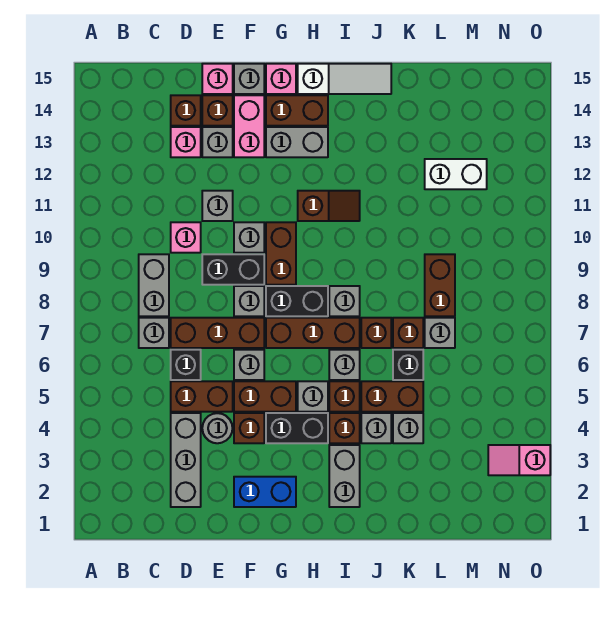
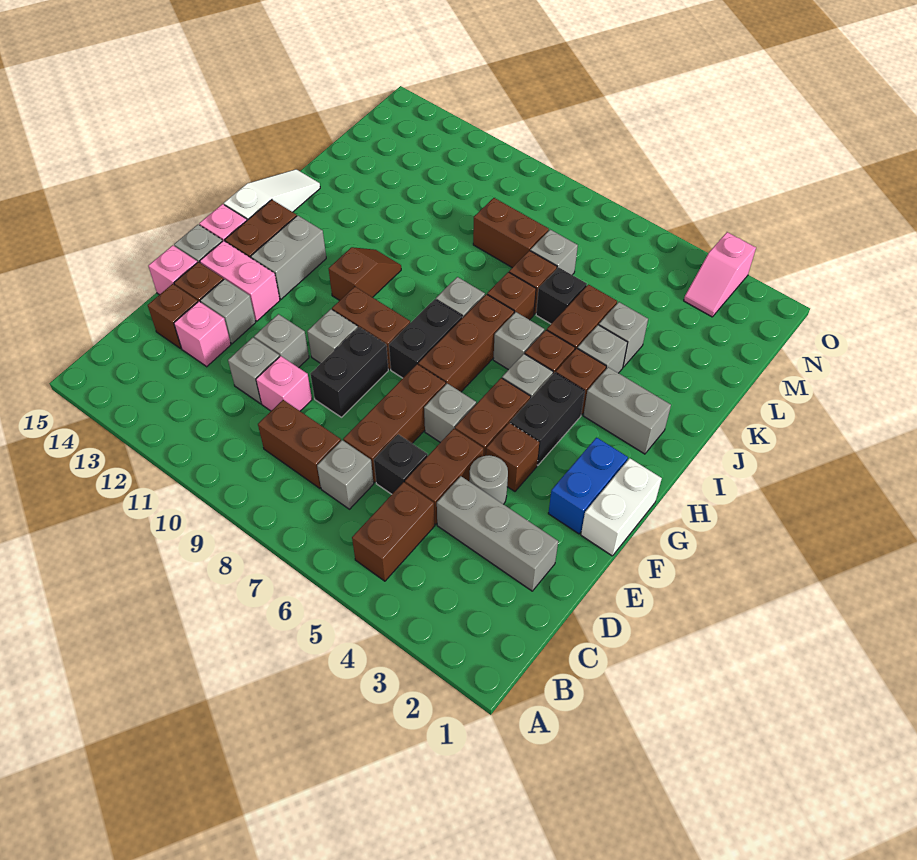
none -> brown brick B5:C5 level 1
grey brick C8:C9 level 1 -> brown brick C8:C9 level 1
grey brick F8 level 1 -> grey brick D11 level 1
white brick L12:M12 level 1 -> white brick F1:G1 level 1

